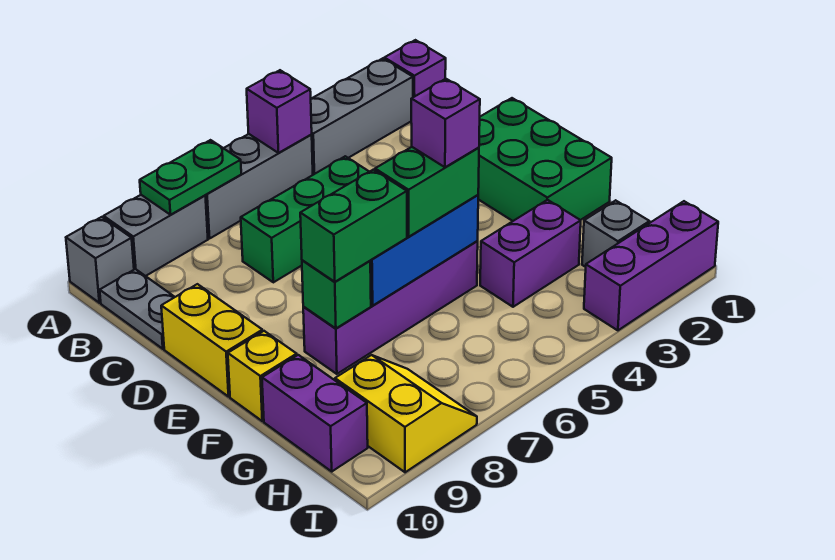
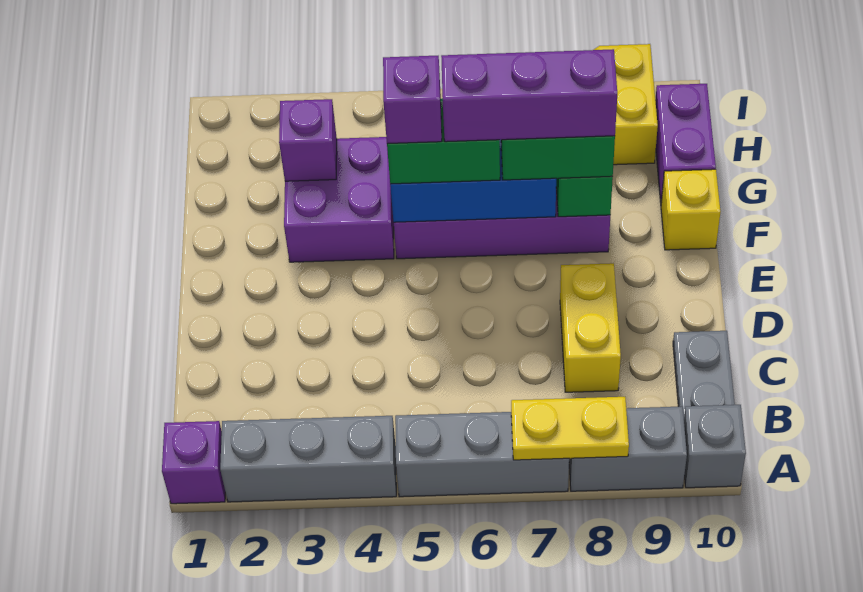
purple brick A5 level 2 -> purple brick G3 level 2
green plate A7:A8 level 2 -> yellow plate A7:A8 level 2
green brick C5:C7 level 1 -> none
green brick D1:F2 level 1 -> none
yellow brick D10:E10 level 1 -> yellow brick C8:D8 level 1
purple brick G3:G4 level 1 -> purple brick F3:G4 level 1
grey brick H2 level 1 -> none
purple brick I1:I3 level 1 -> purple brick F6:F8 level 4

